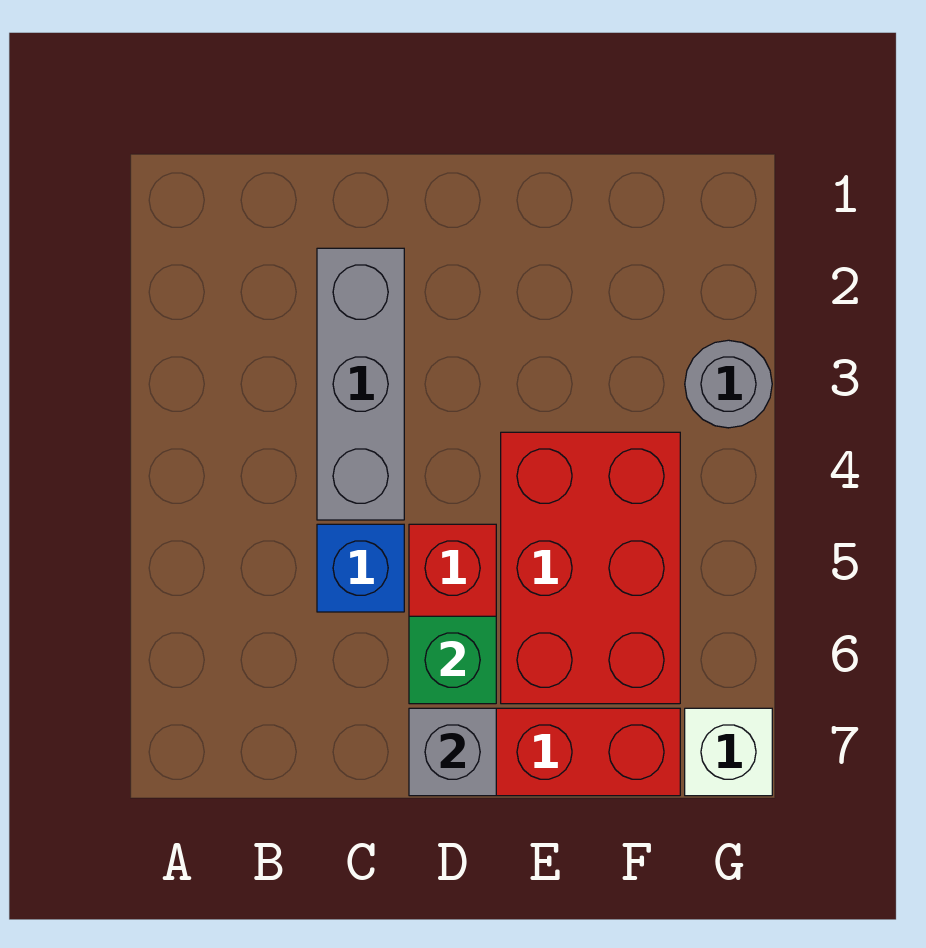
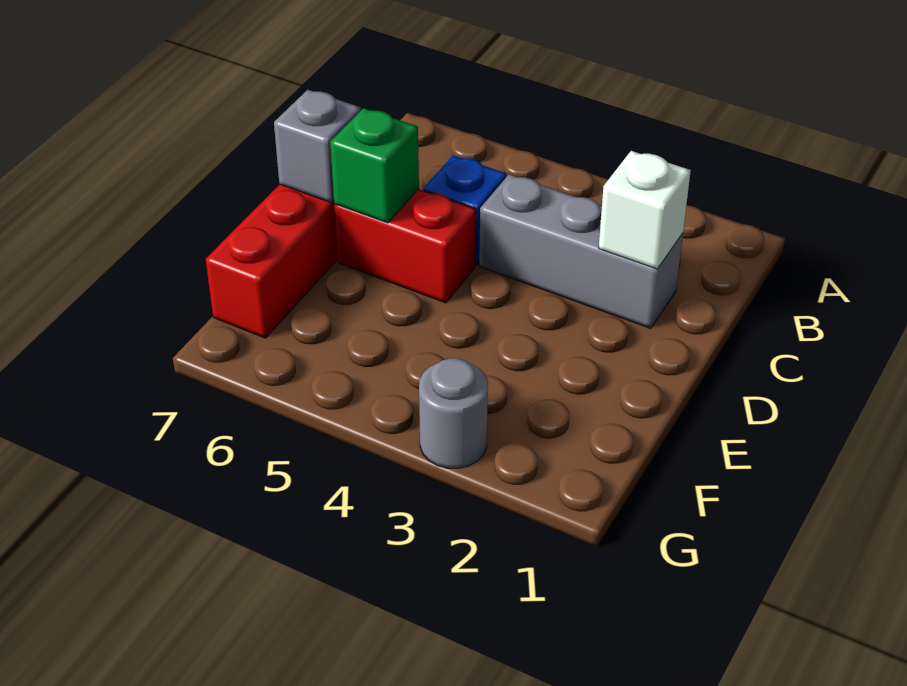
red brick E4:F6 level 1 -> none
white brick G7 level 1 -> white brick C2 level 2

